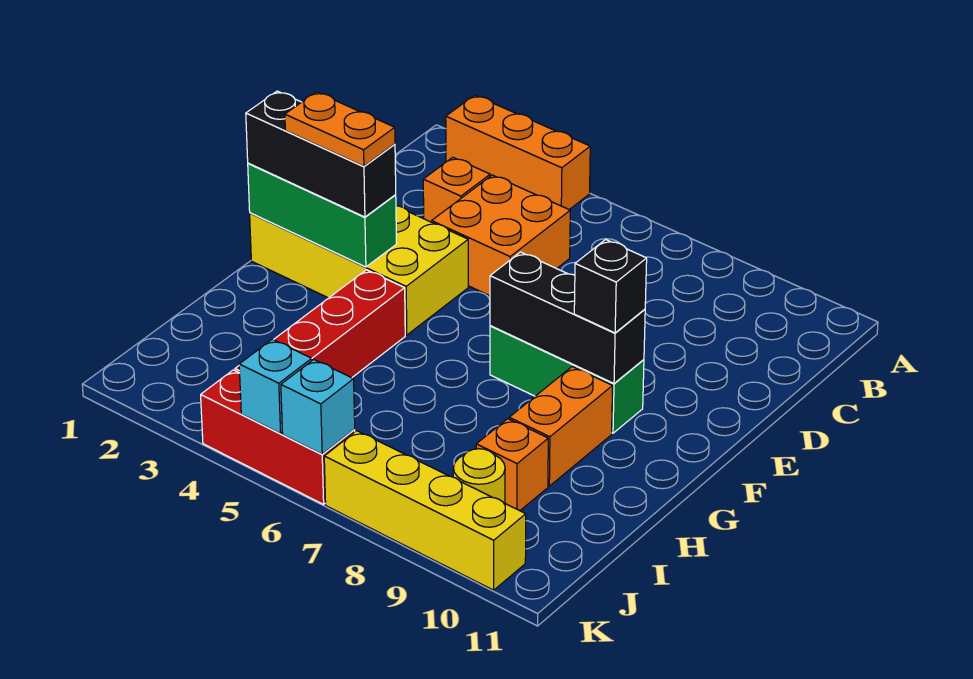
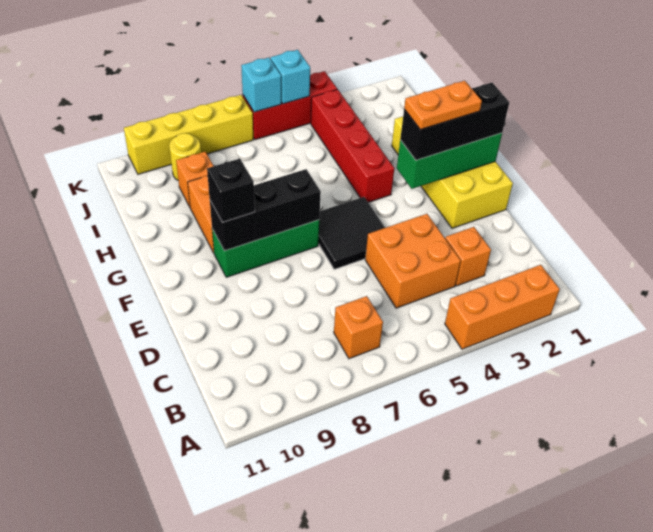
none -> orange brick B7 level 1
yellow brick E1:F4 level 1 -> yellow brick E1:H2 level 1
none -> black tile E5:F6 level 1

